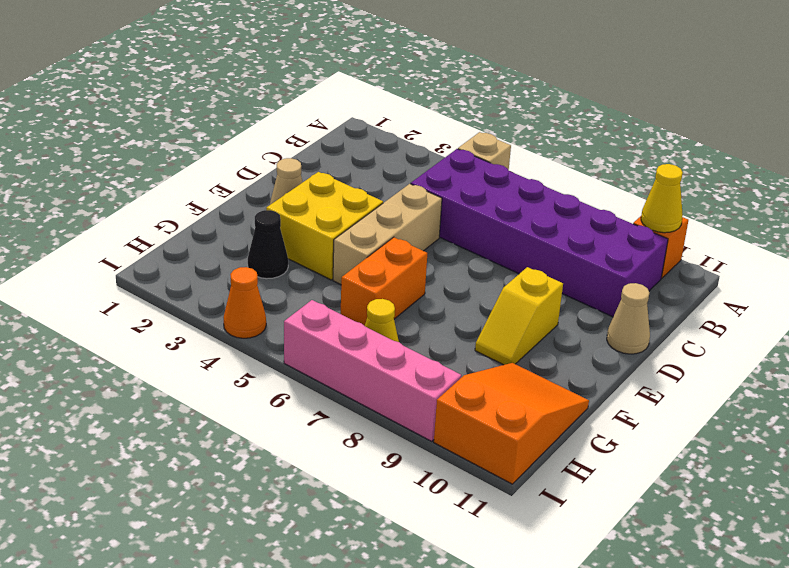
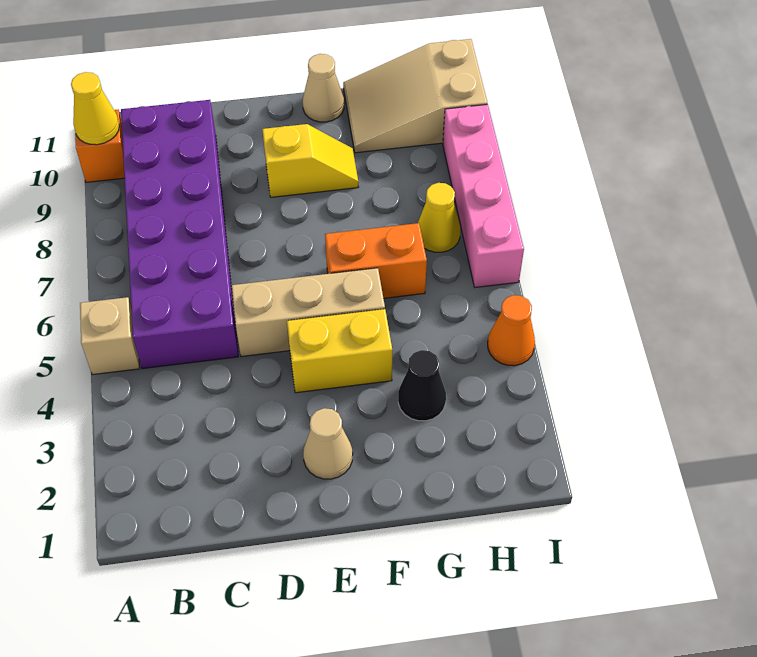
tan cone D11 level 1 -> tan cone F11 level 1
yellow brick E3:F4 level 1 -> yellow brick E4:F4 level 1
orange slope G10:I11 level 1 top I -> tan slope G10:I11 level 1 top I

